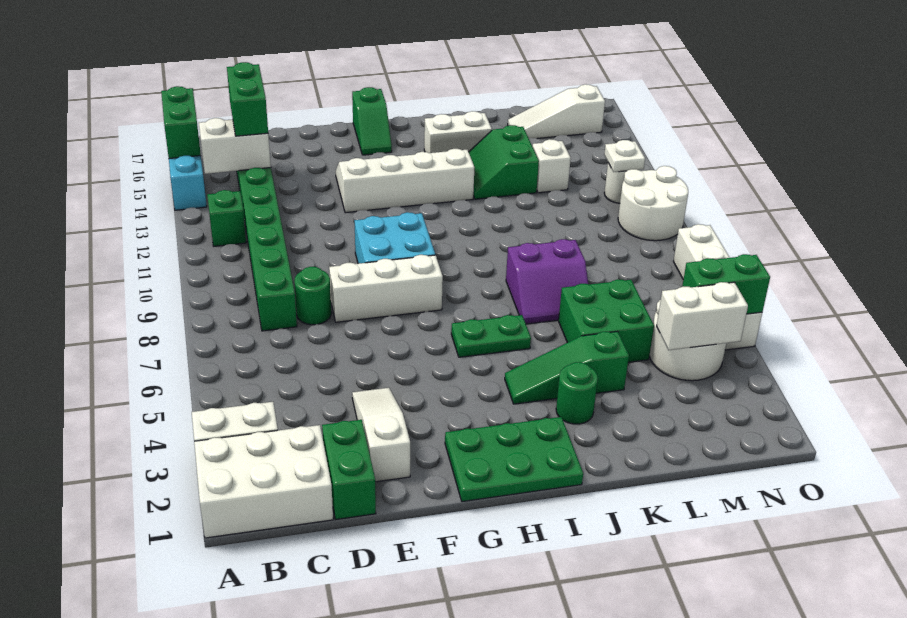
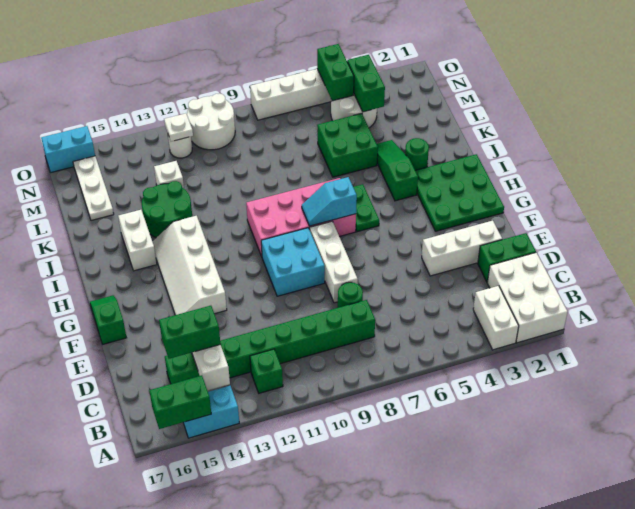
white slope E2:E4 level 1 top 2 -> white brick E2:E4 level 1
green plate G1:I2 level 1 -> green plate G1:I3 level 1
green slope G16:G17 level 1 top 17 -> green slope F17:G17 level 1 top F
none -> pink brick H7:I10 level 1
none -> cyan slope H7:H8 level 2 top 7
green slope I4:K4 level 1 top K -> green slope I4:K4 level 1 top I
purple slope J7:K8 level 1 top 8 -> none
green slope J13:K14 level 1 top K -> green round brick J13:K14 level 1
white slope L16:N16 level 1 top N -> white plate L16:N16 level 1
white brick M4:N4 level 2 -> green brick M4:N4 level 2
none -> cyan brick O16:O17 level 1

